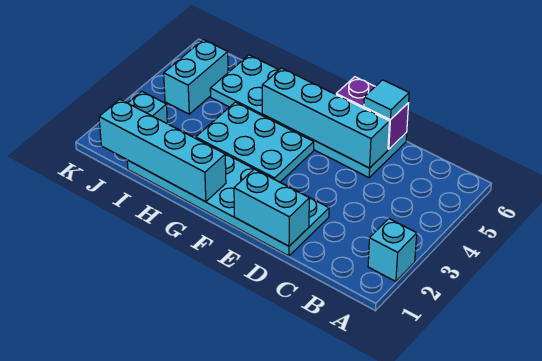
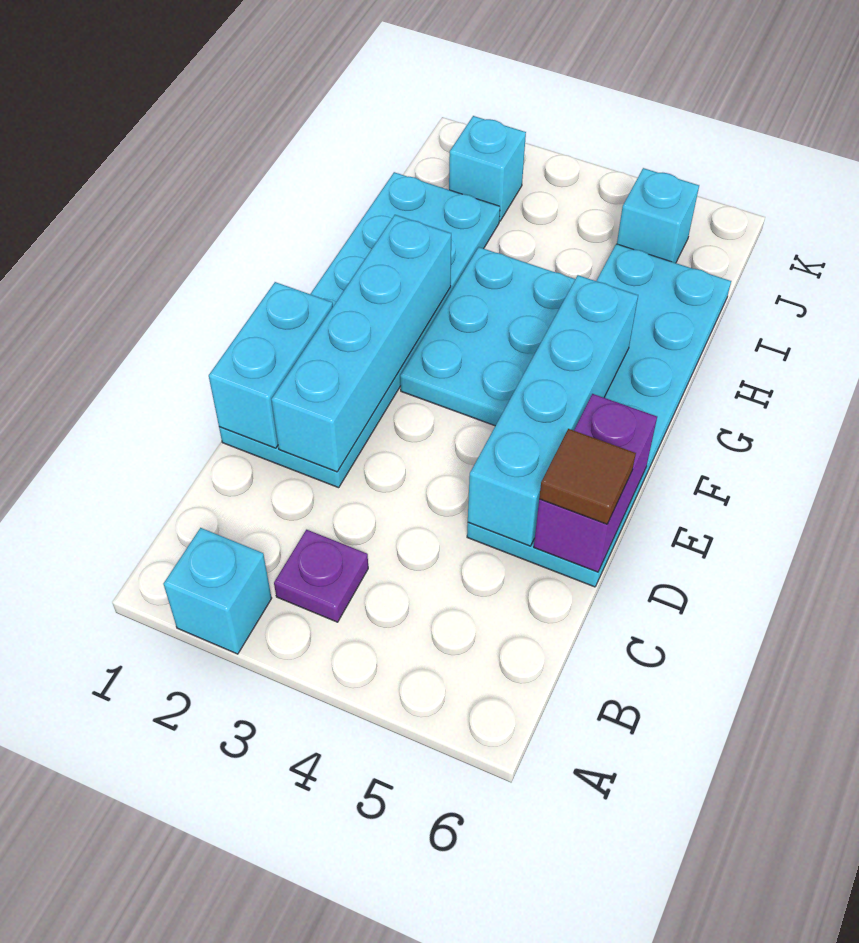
none -> purple plate B3 level 1
cyan tile D6 level 3 -> brown tile D6 level 3
cyan brick G1:J1 level 2 -> cyan brick D2:G2 level 2
cyan brick J4:J5 level 1 -> cyan brick J5 level 1

